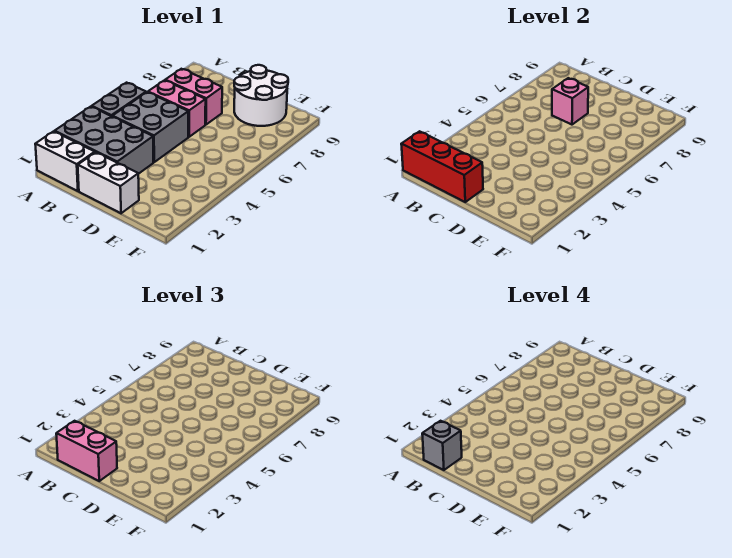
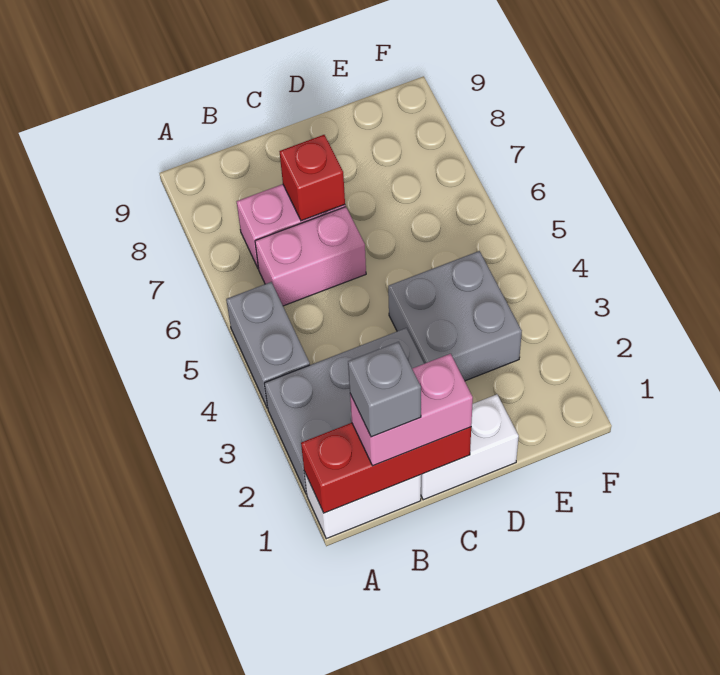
grey brick B4:C5 level 1 -> grey brick D3:E4 level 1
pink brick C7 level 2 -> red brick C7 level 2
white round brick D8:E9 level 1 -> none

